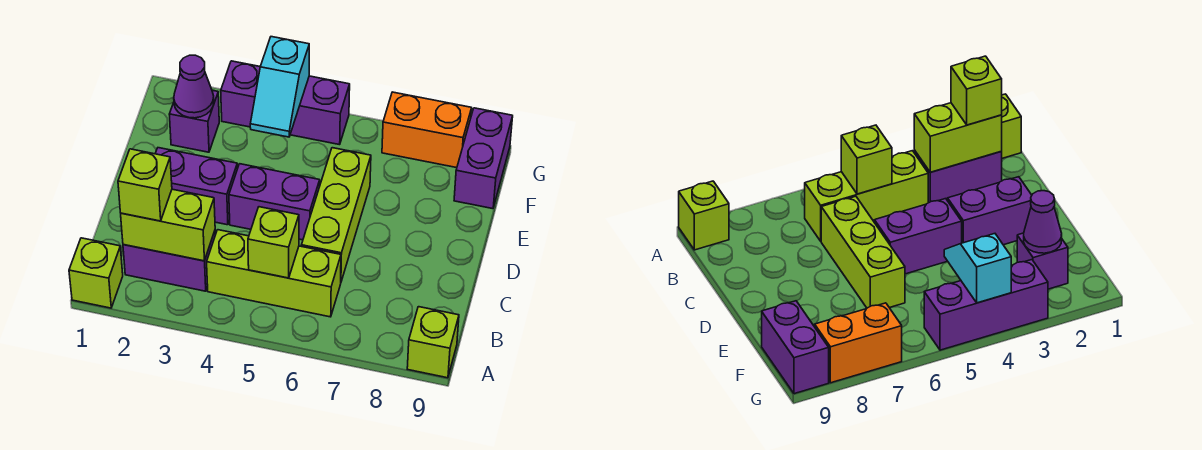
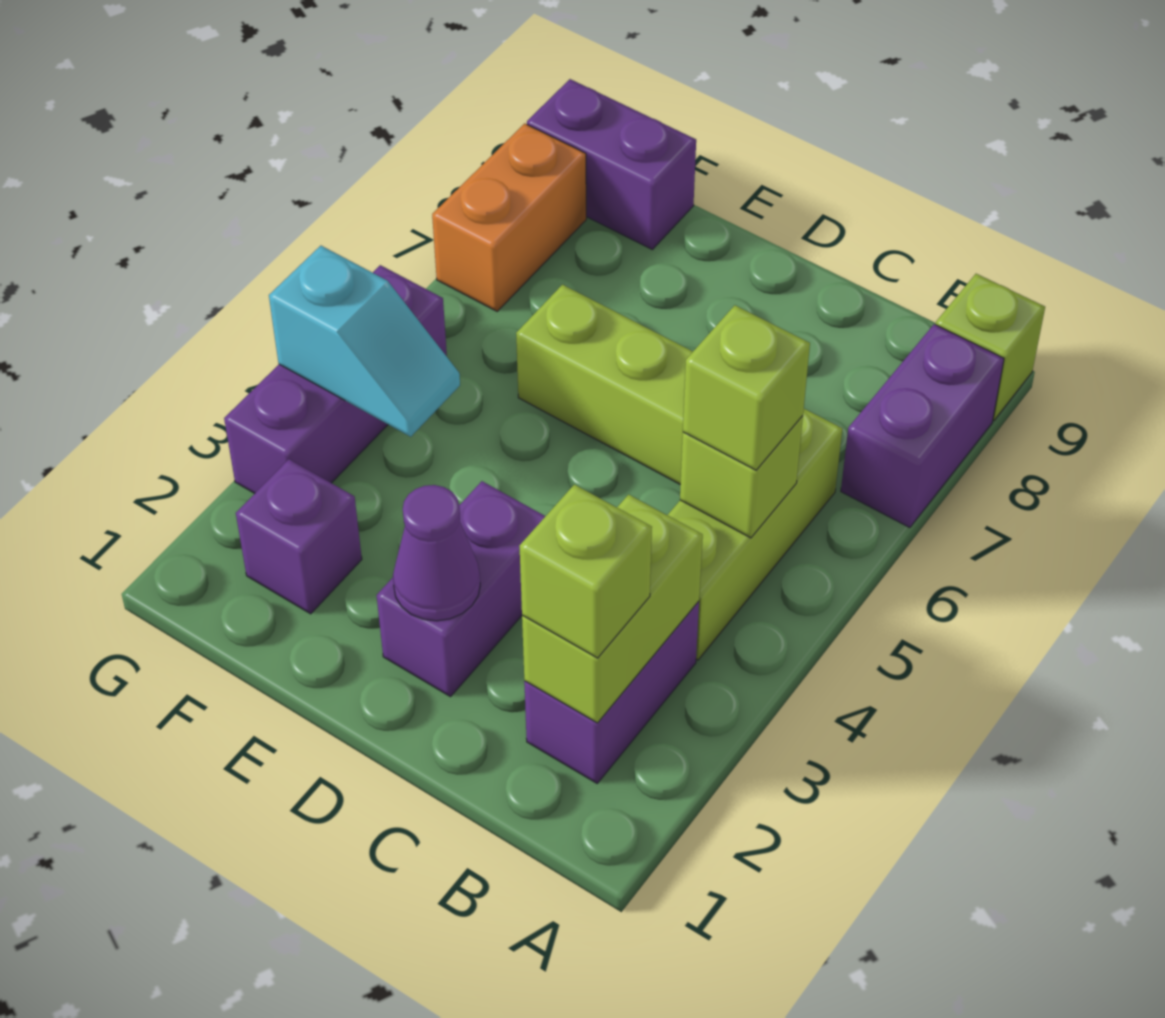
lime brick A1 level 1 -> lime brick B5 level 3
purple brick D4:D5 level 1 -> purple brick A7:A8 level 1
purple cone F2 level 2 -> purple cone D2 level 2

